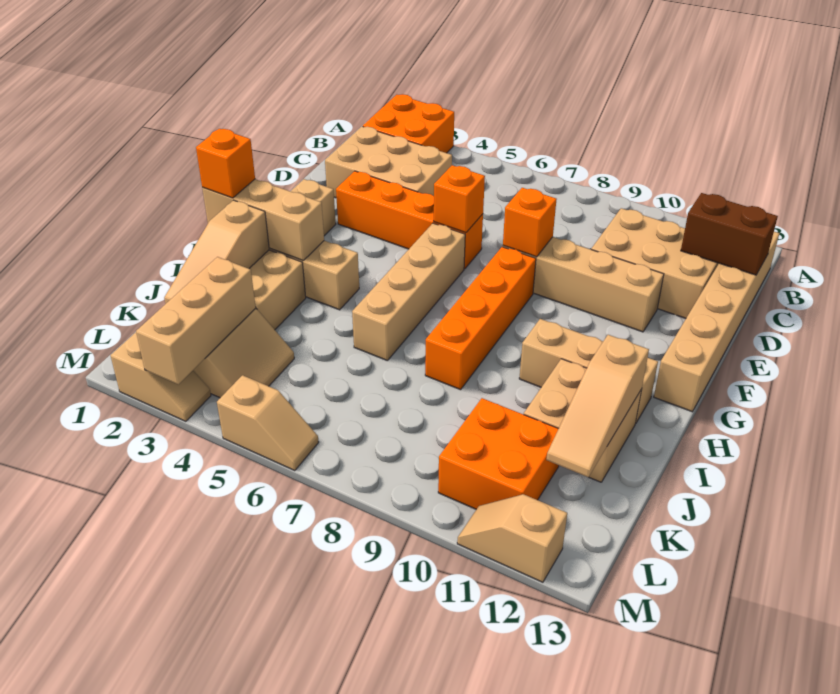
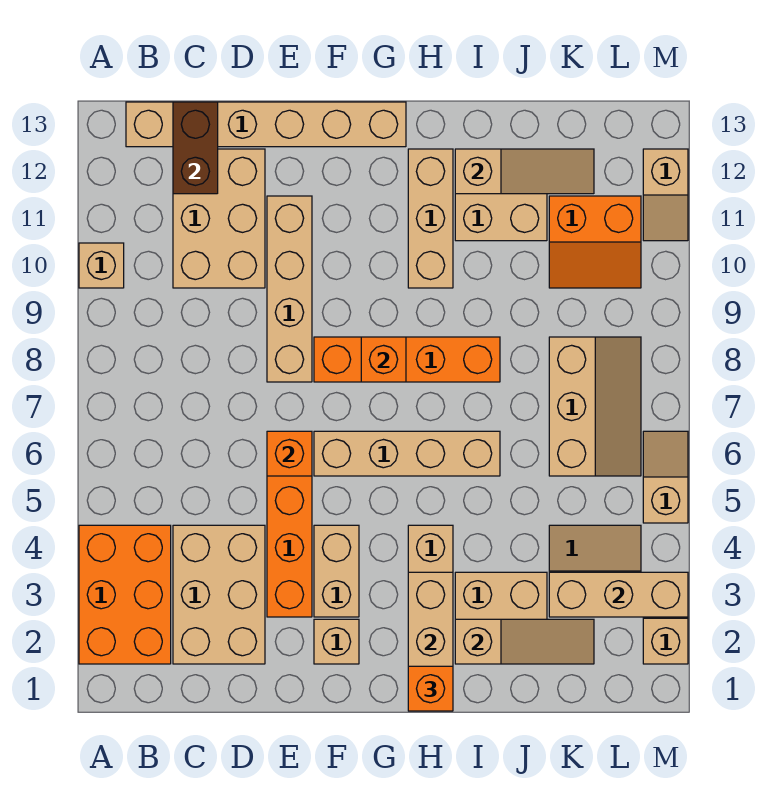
orange brick A2:B3 level 1 -> orange brick A2:B4 level 1
none -> tan brick A10 level 1
orange brick E8 level 2 -> orange brick G8 level 2
none -> tan brick F3:F4 level 1
none -> tan slope K6:L8 level 1 top K
orange brick K10:L11 level 1 -> orange slope K10:L11 level 1 top 11

